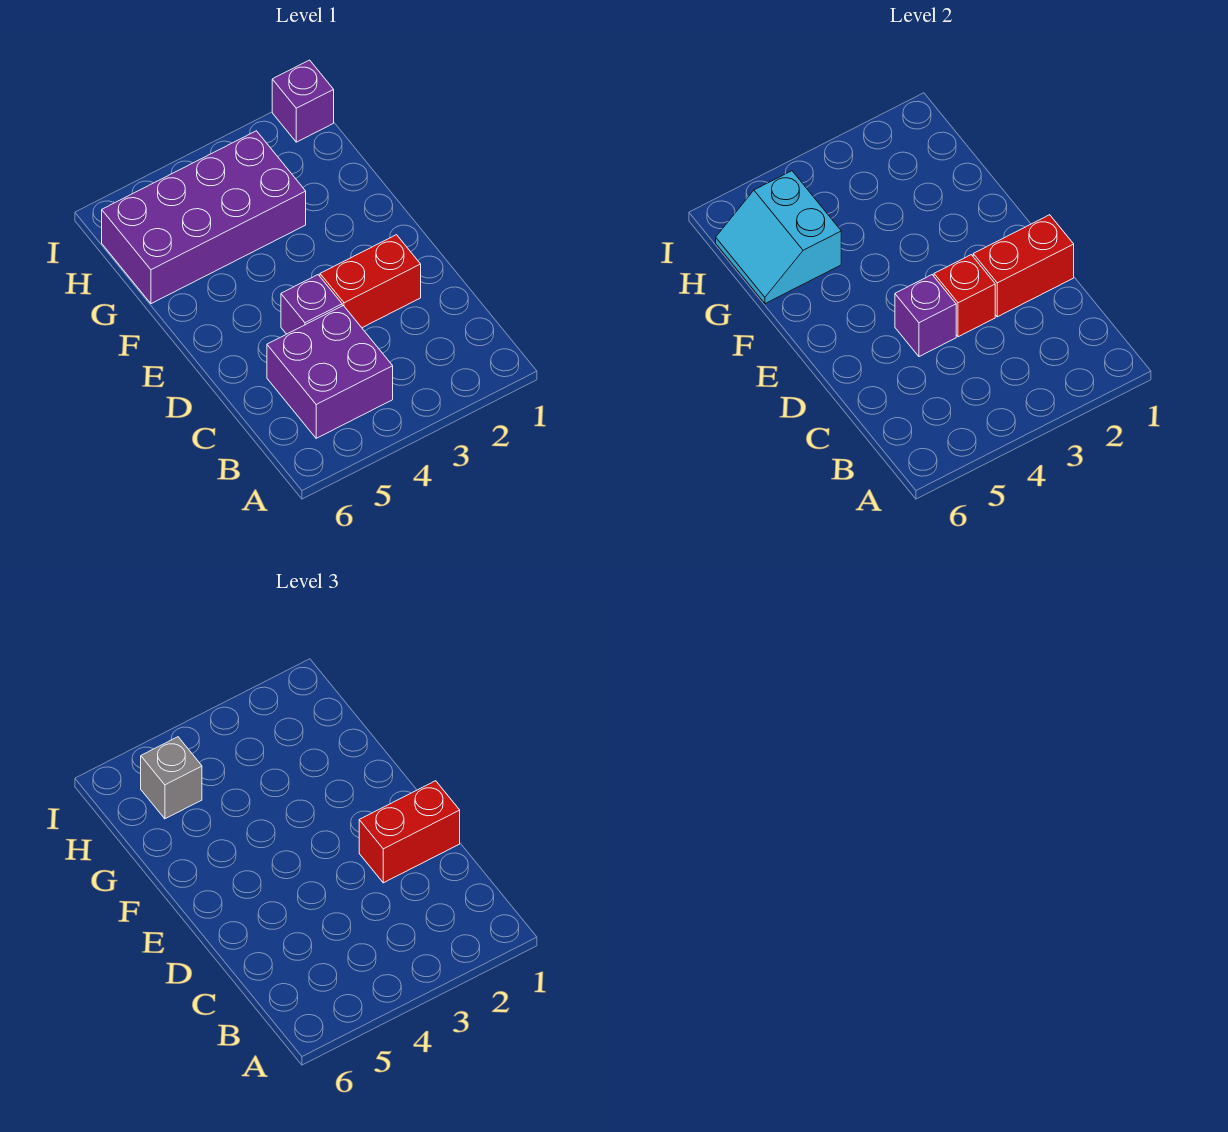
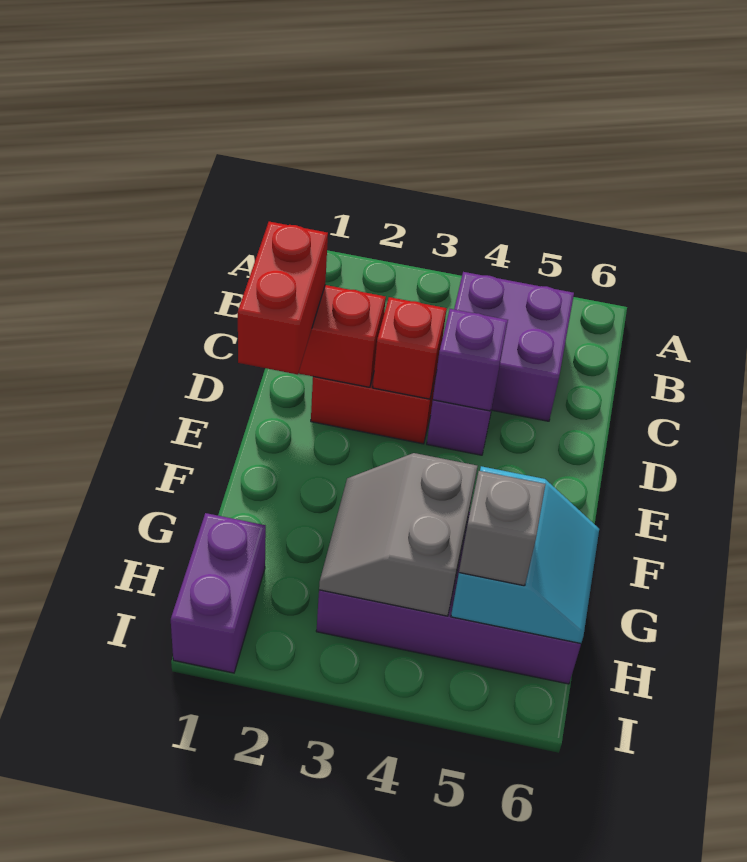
red brick D1:D2 level 3 -> red brick D1:E1 level 3
none -> grey slope G3:H4 level 2 top 4
purple brick I1 level 1 -> purple brick H1:I1 level 1

